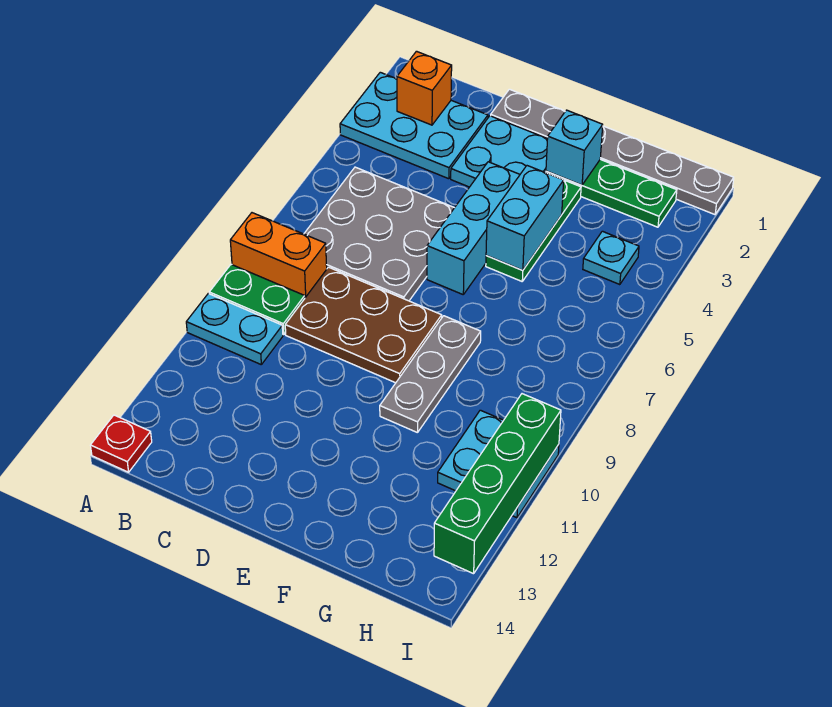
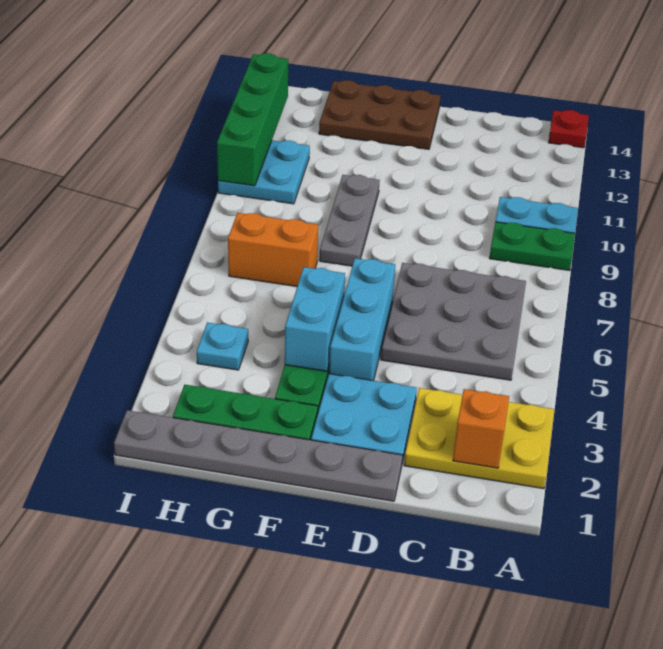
cyan plate A2:C3 level 1 -> yellow plate A2:C3 level 1
orange brick A8:B8 level 1 -> orange brick G7:H7 level 1
brown plate C8:E9 level 1 -> brown plate E13:G14 level 1
cyan brick F2 level 2 -> none

